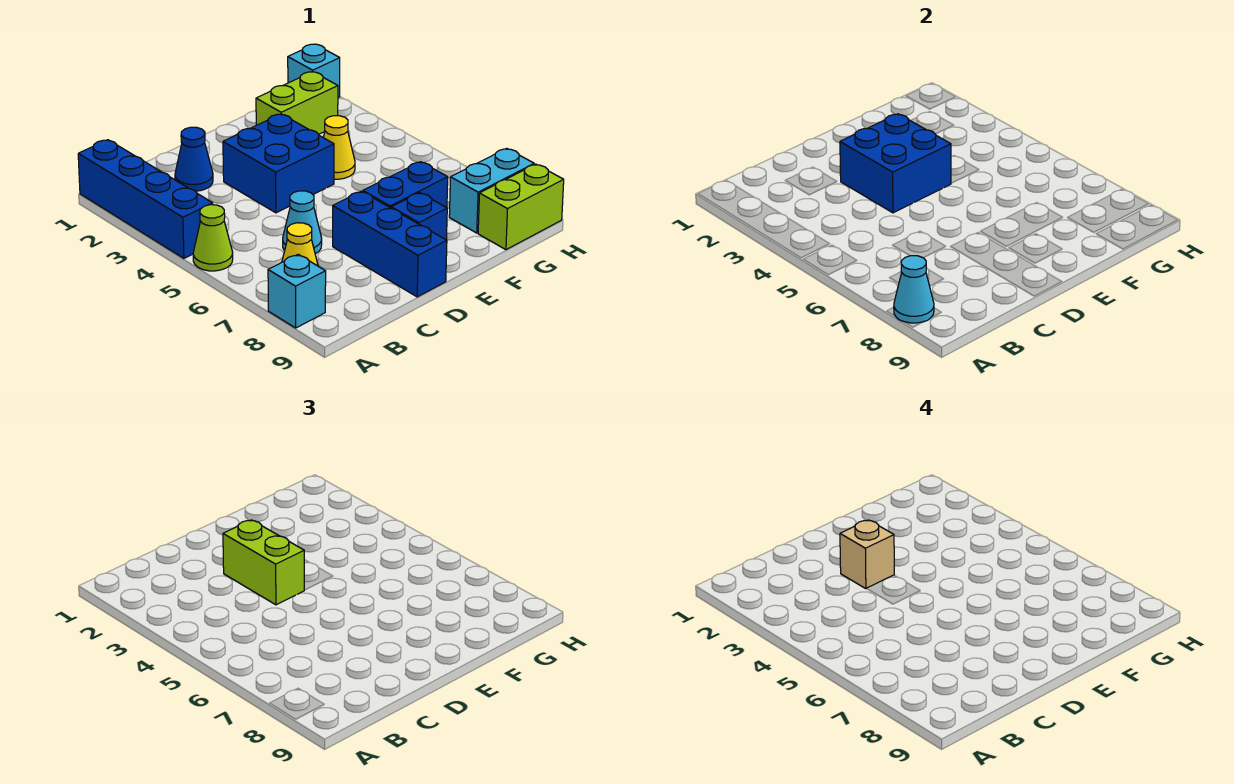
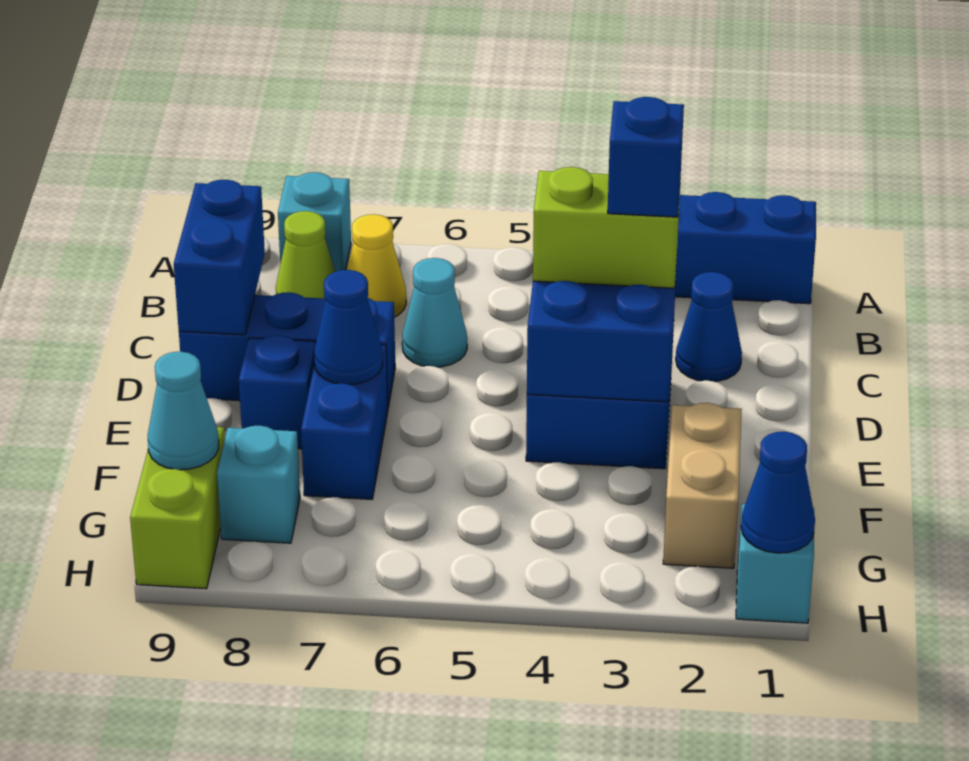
lime cone A5 level 1 -> lime cone B8 level 1
cyan cone A8 level 2 -> cyan cone G9 level 2
none -> blue brick C9:D9 level 2
tan brick D3 level 4 -> blue brick D3 level 4
none -> blue cone E7 level 2
lime brick F2:G2 level 1 -> tan brick F2:G2 level 1
yellow cone F4 level 1 -> none
cyan brick G8:H8 level 1 -> cyan brick G8 level 1
none -> blue cone H1 level 2

